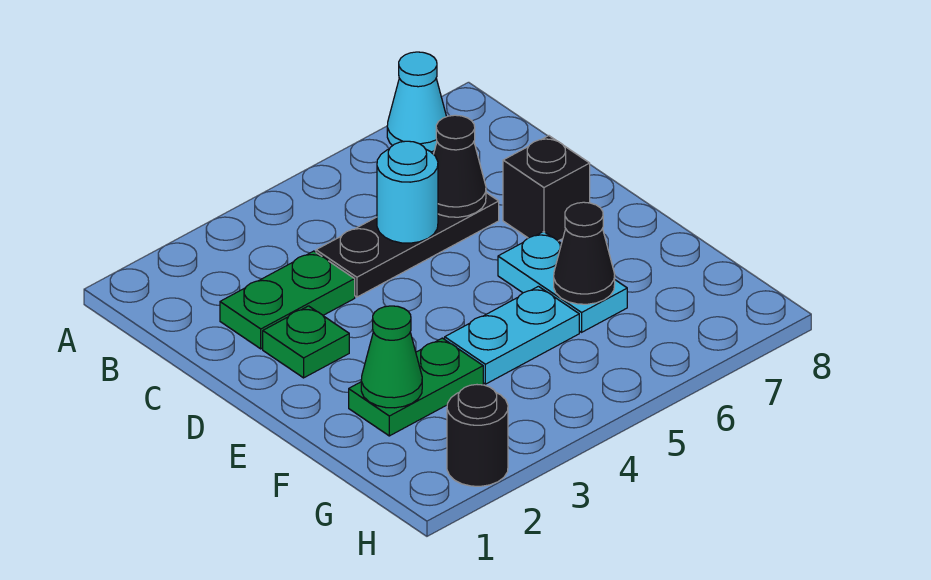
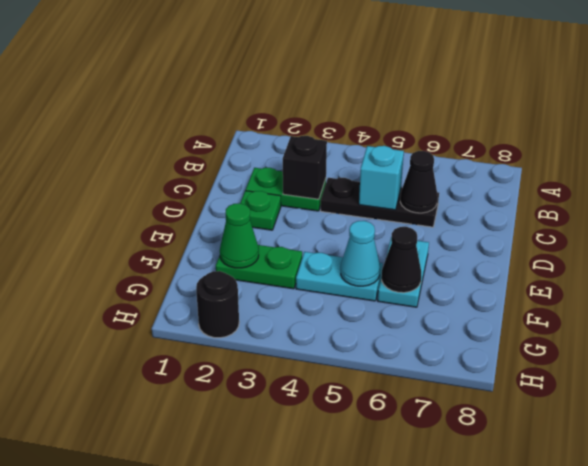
cyan cone A7 level 1 -> cyan cone F5 level 2
cyan round brick C5 level 2 -> cyan brick C5 level 2
black brick D7 level 1 -> black brick C3 level 2

